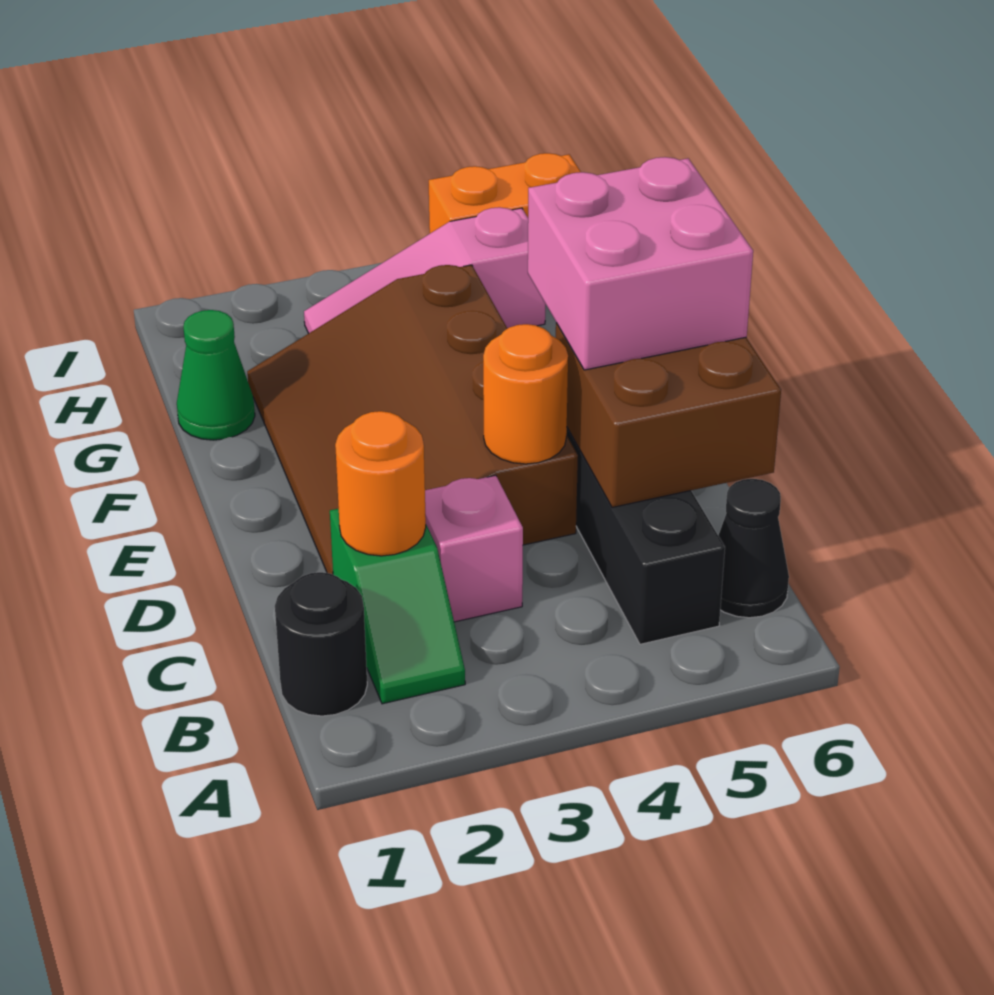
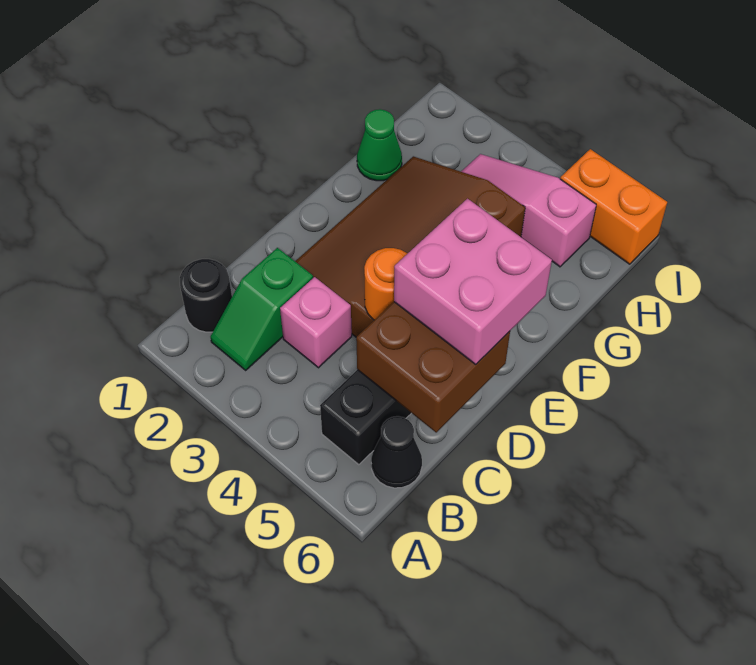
orange round brick C2 level 2 -> none

